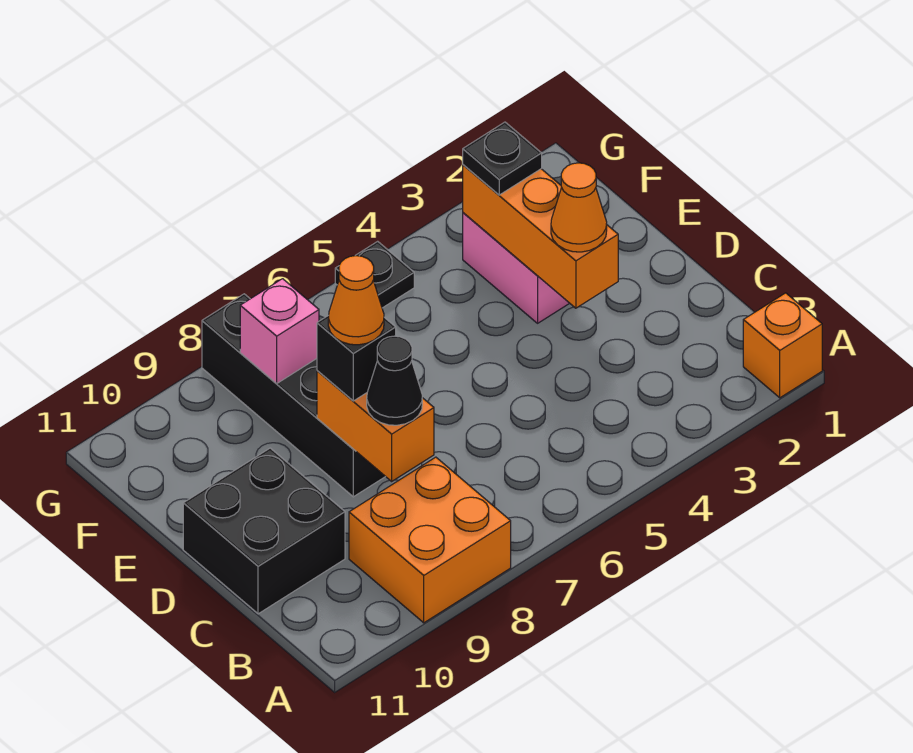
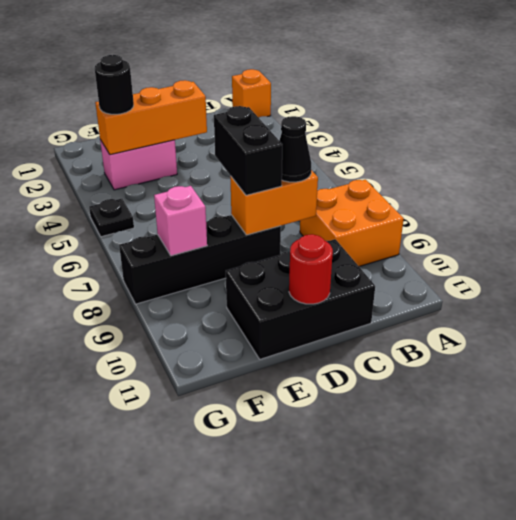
black brick C10:D11 level 1 -> black brick C10:E11 level 1
orange cone D3 level 3 -> none
black brick D8 level 3 -> black brick D7:D8 level 3
orange cone D8 level 4 -> none
none -> red round brick D11 level 2
black plate F3 level 3 -> black round brick F3 level 3

